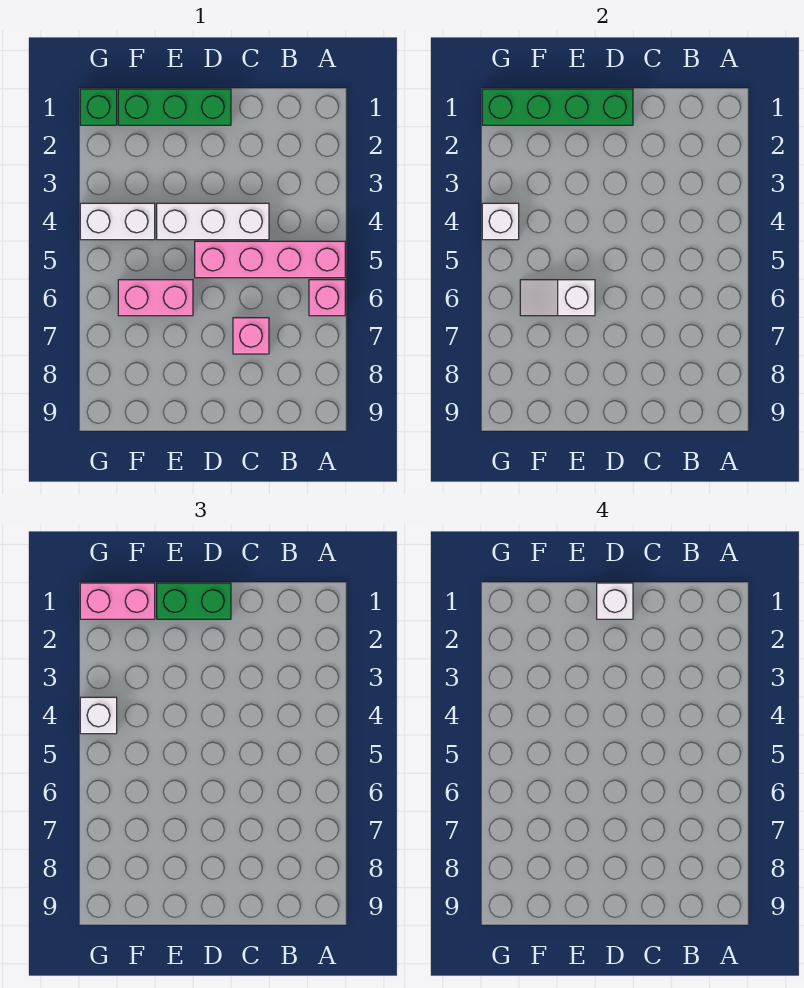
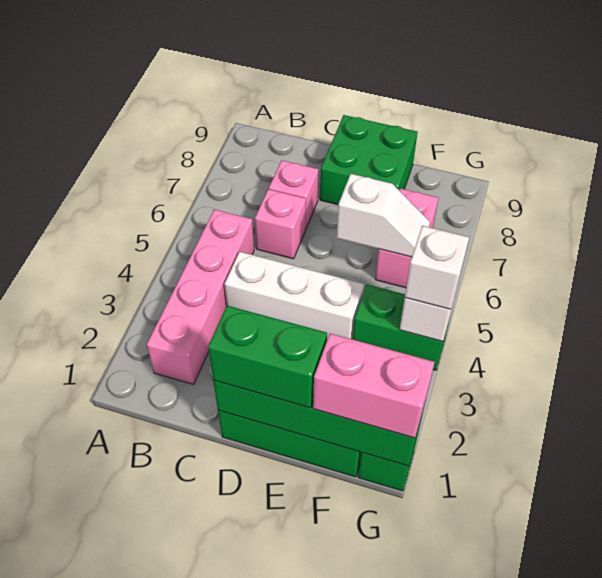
pink brick A5:D5 level 1 -> pink brick B2:B5 level 1
pink brick A6 level 1 -> pink brick C6 level 1
white brick D1 level 4 -> none
none -> green brick D8:E9 level 1
pink brick E6:F6 level 1 -> pink brick F6:F7 level 1
white brick F4:G4 level 1 -> green brick F4:G4 level 1

